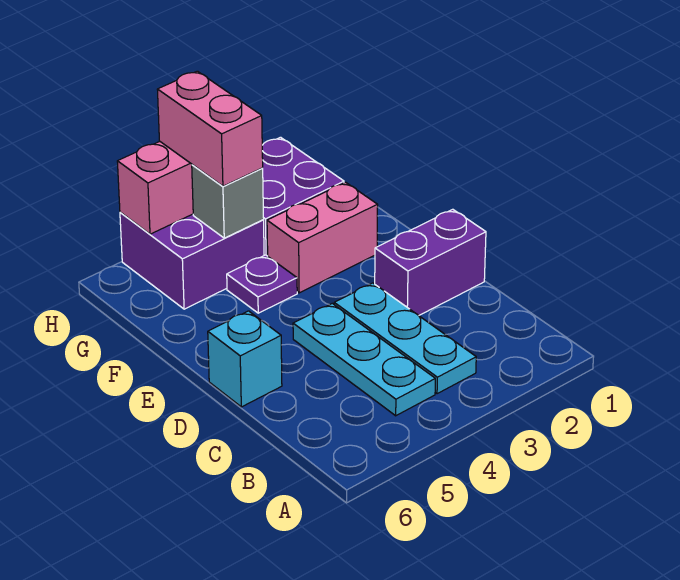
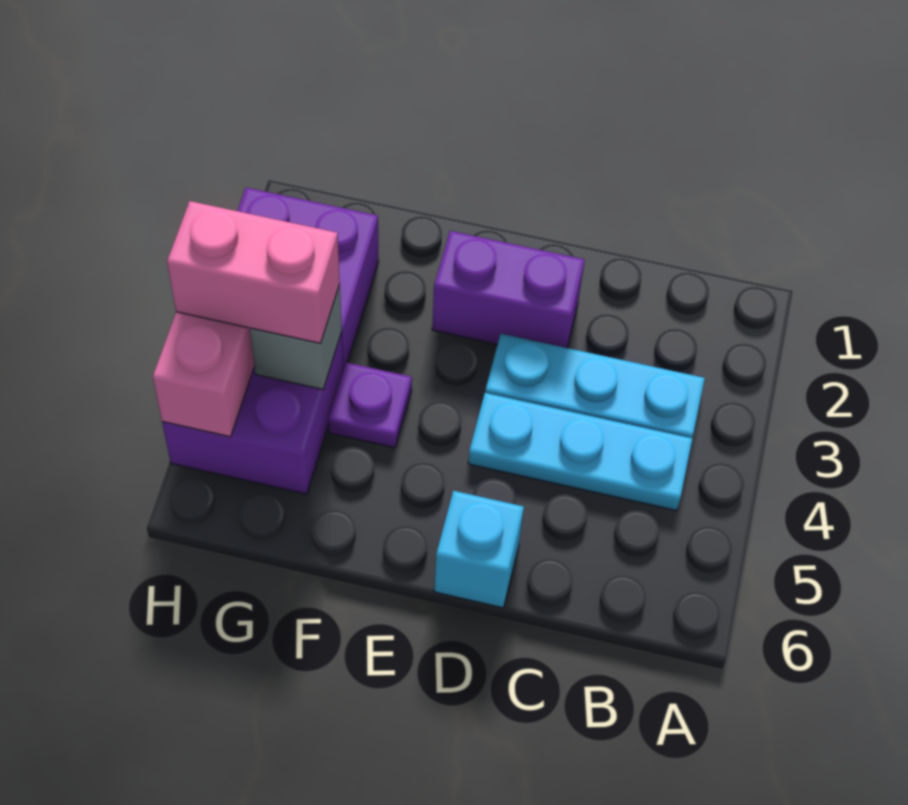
purple brick D1:D2 level 1 -> purple brick D2:E2 level 1
pink brick F2:F3 level 1 -> none

